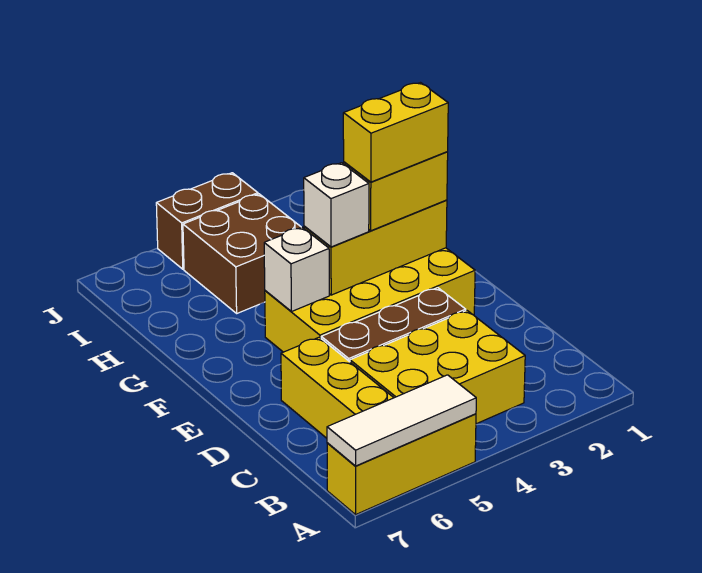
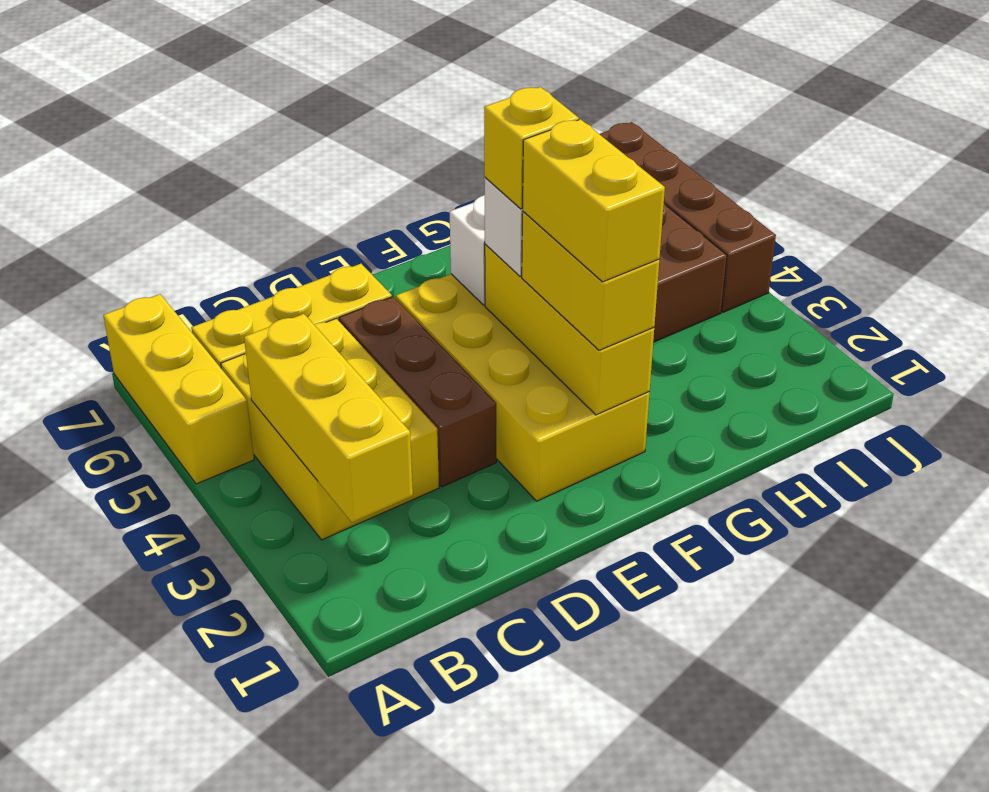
white tile A5:A7 level 2 -> none
none -> yellow brick B2:B4 level 2
none -> yellow brick F4 level 4
brown brick J4:J5 level 1 -> brown brick J4:J7 level 1

